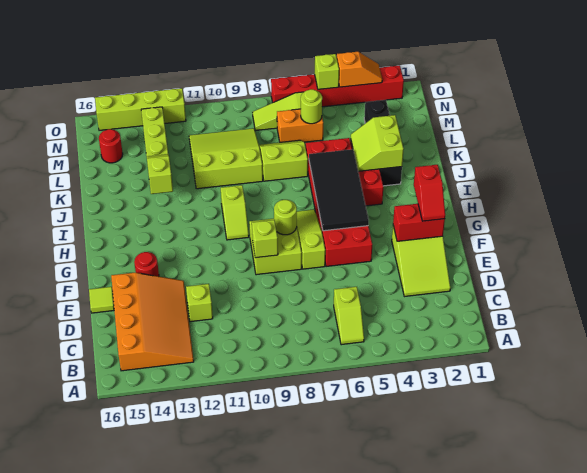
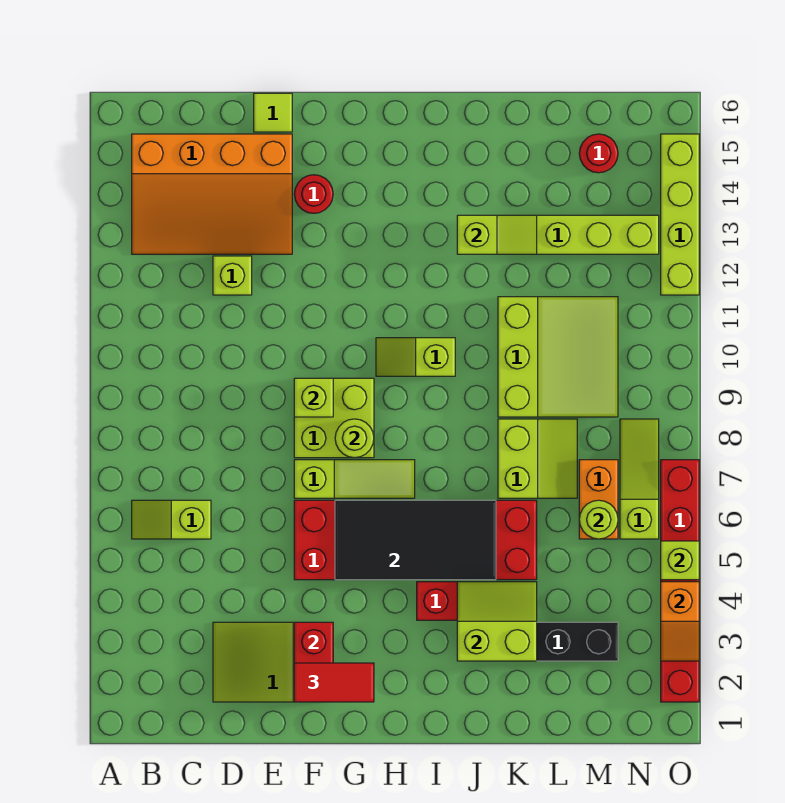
red slope F2:G2 level 3 top G -> red tile F2:G2 level 3

